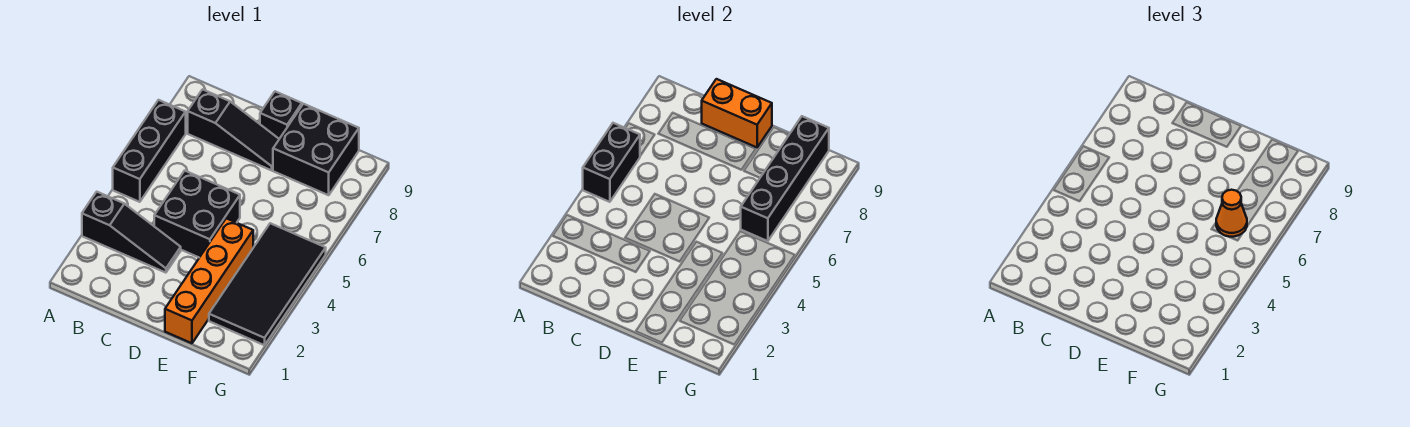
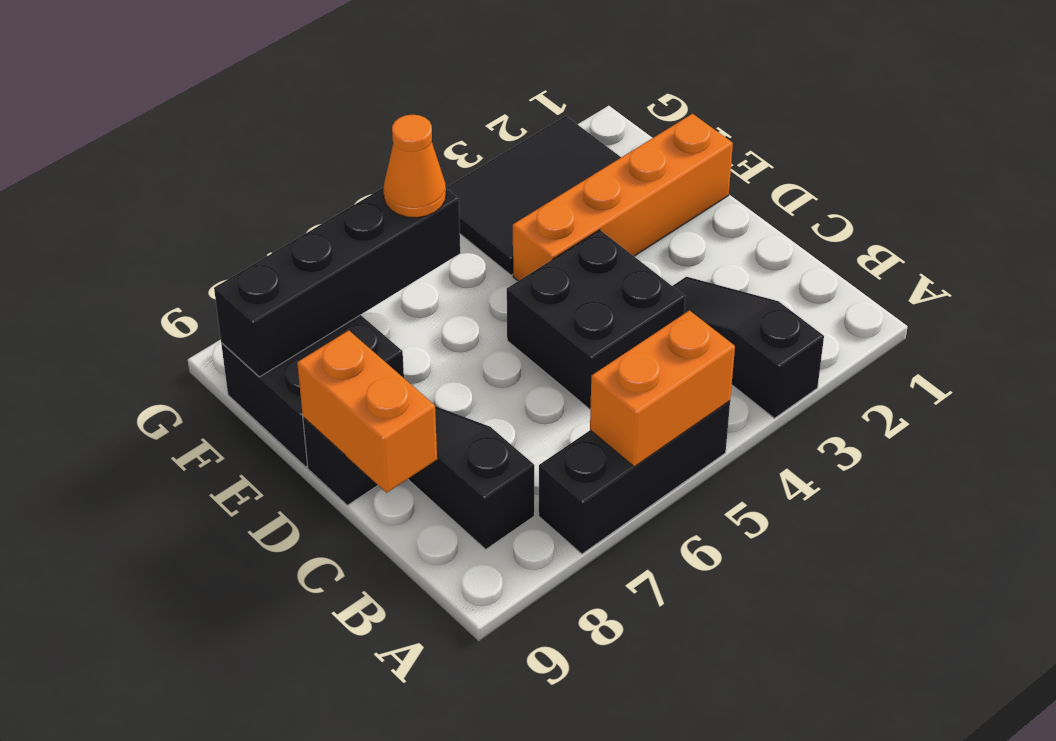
black brick A5:A6 level 2 -> orange brick A5:A6 level 2
black tile F2:G5 level 1 -> black tile F2:G4 level 1

